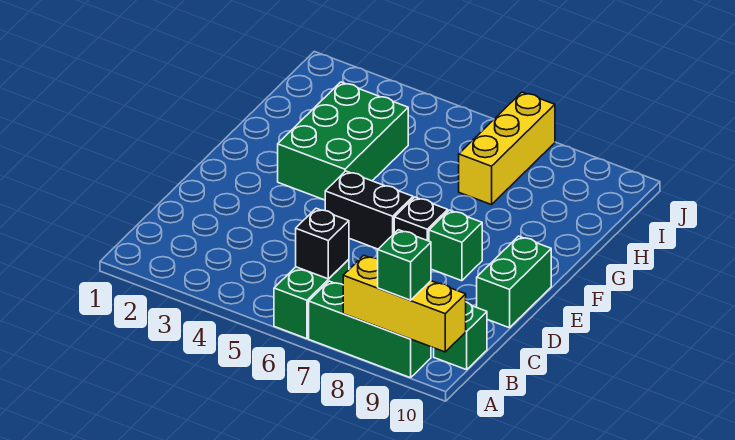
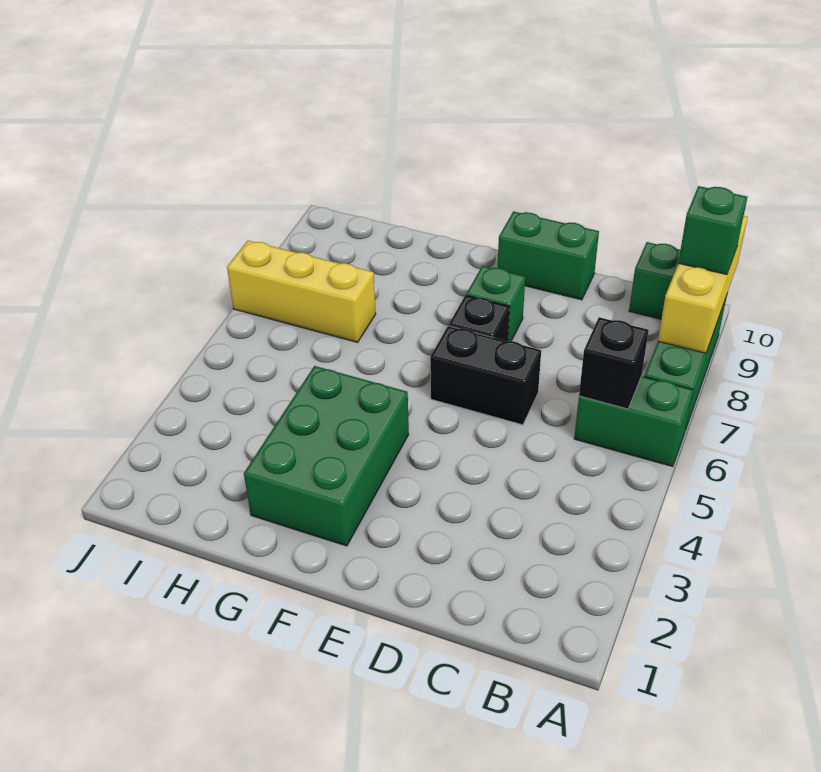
black brick E5:E6 level 1 -> black brick D6:E6 level 1
green brick F3:H4 level 1 -> green brick F2:G4 level 1

